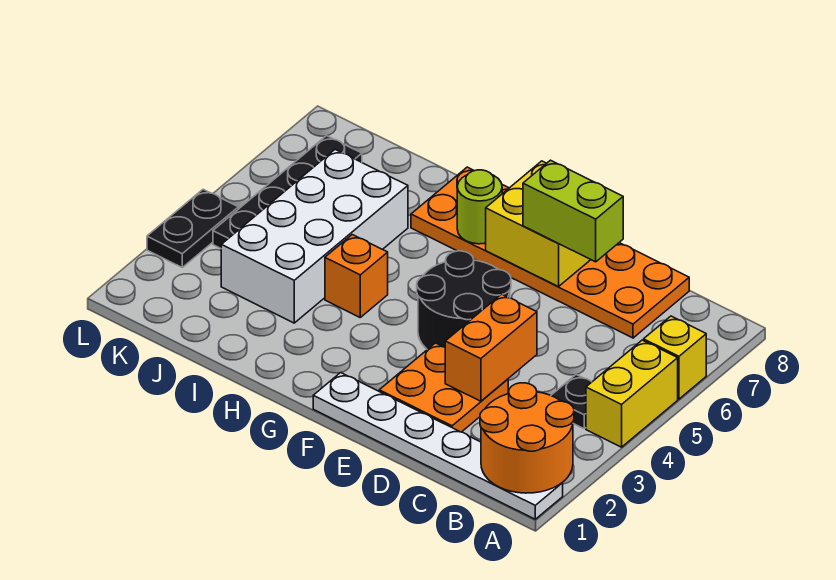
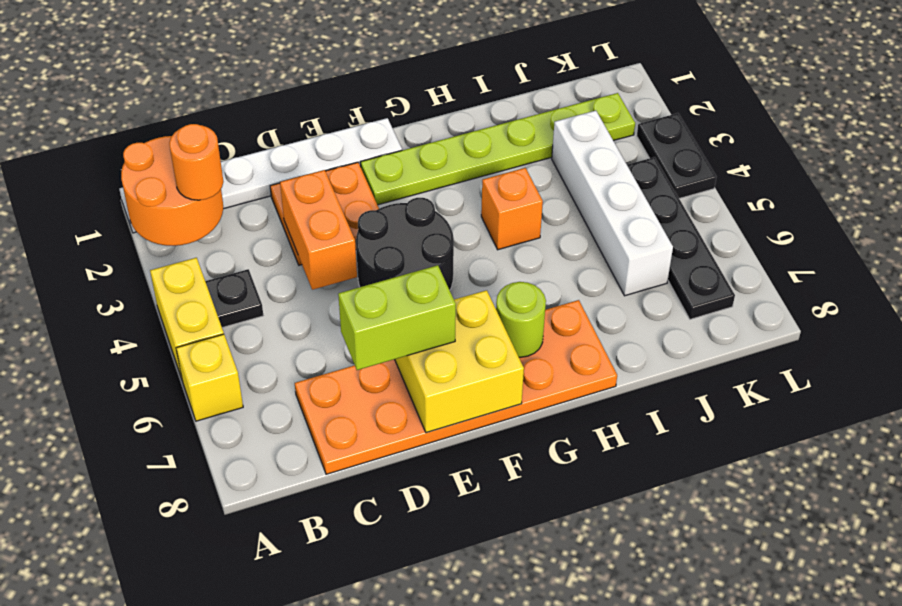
none -> orange round brick B2 level 3
none -> lime plate F2:K2 level 1
white brick I3:J6 level 1 -> white brick J3:J6 level 1

